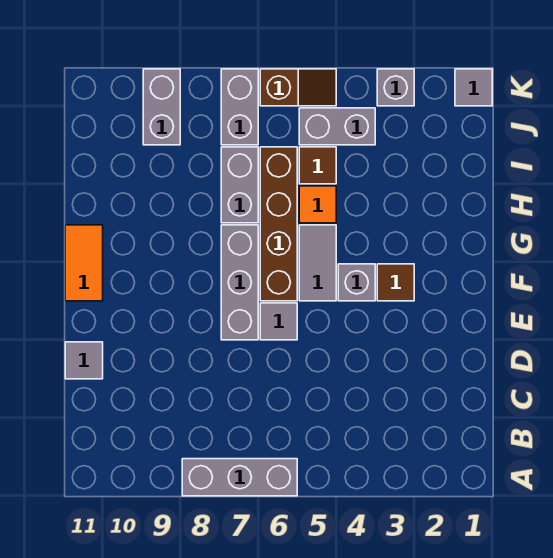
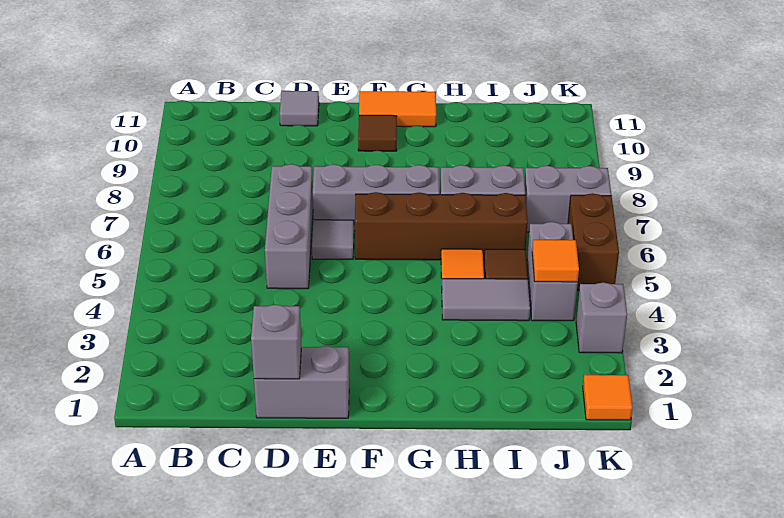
grey brick A6:A8 level 1 -> grey brick D5:D7 level 1
brown tile F3 level 1 -> brown tile F10 level 1
grey brick F4 level 1 -> grey brick D1 level 2
grey tile F5:G5 level 1 -> grey tile H4:I4 level 1
none -> orange tile J4 level 2
grey brick J9:K9 level 1 -> grey brick D1:E1 level 1
grey tile K1 level 1 -> orange tile K1 level 1
brown slope K5:K6 level 1 top 6 -> brown brick K5:K6 level 1

